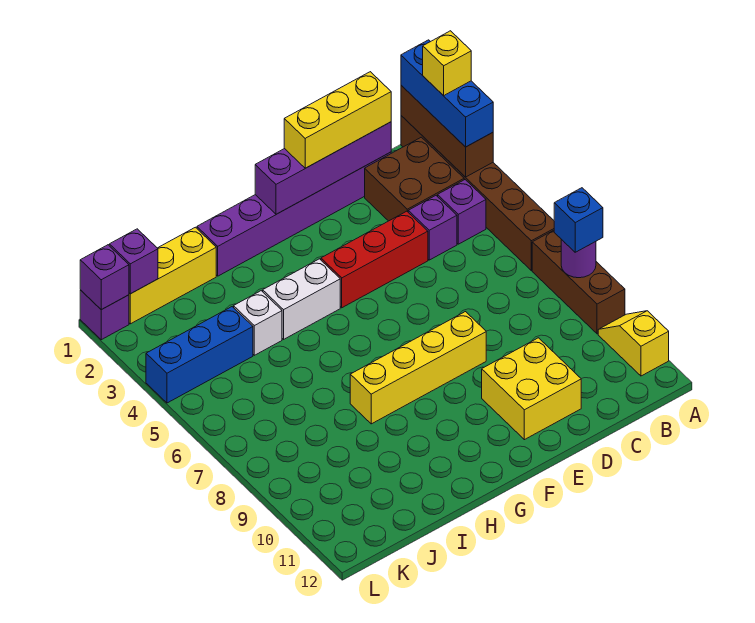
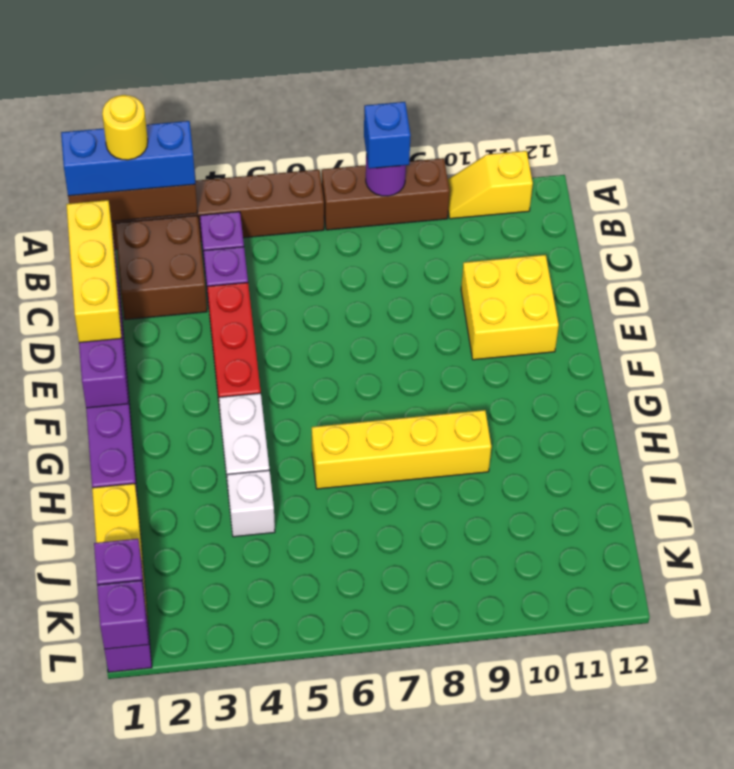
yellow brick A2 level 4 -> yellow round brick A2 level 4
yellow brick E8:H8 level 1 -> yellow brick H6:H9 level 1
blue brick J4:L4 level 1 -> none

